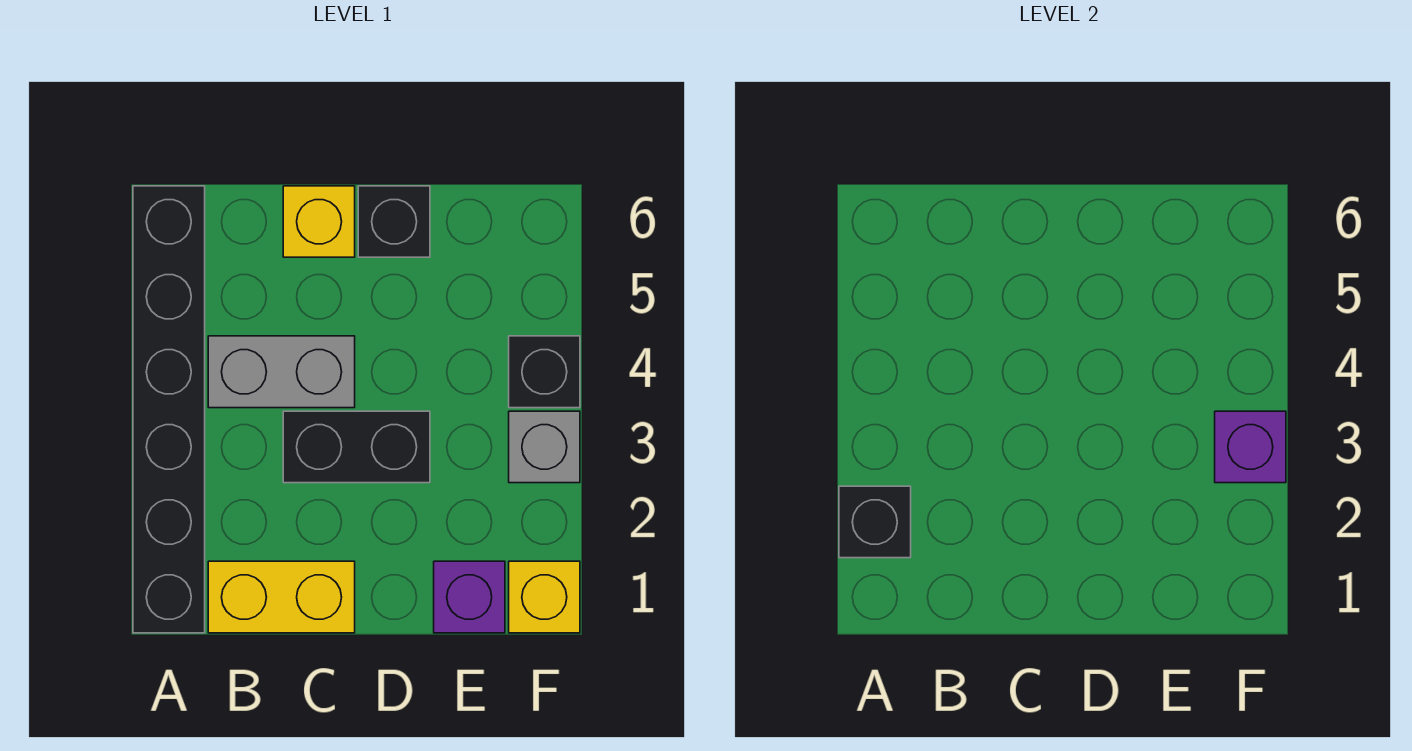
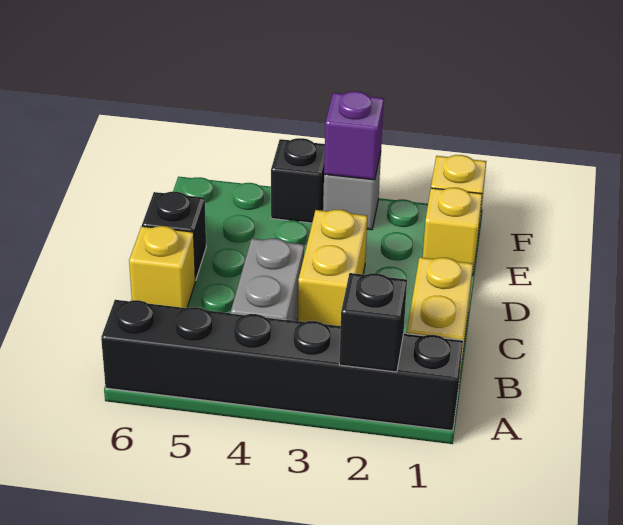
black brick C3:D3 level 1 -> yellow brick C3:D3 level 1
purple brick E1 level 1 -> yellow brick E1 level 1

